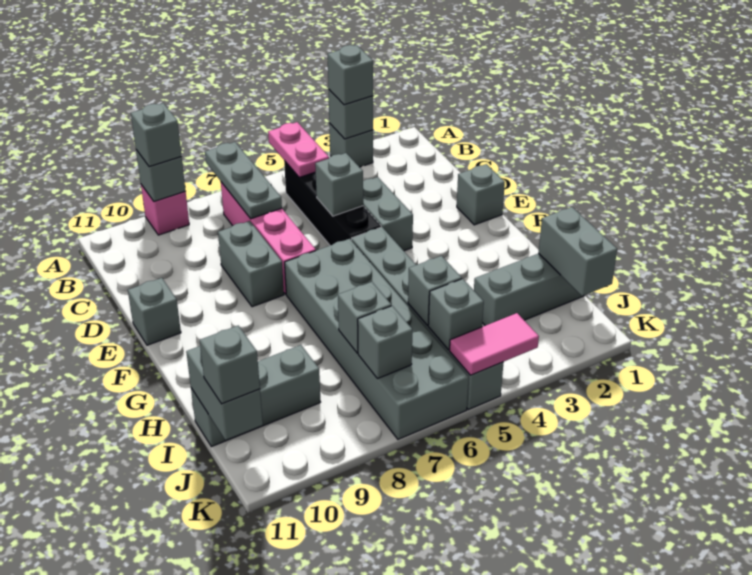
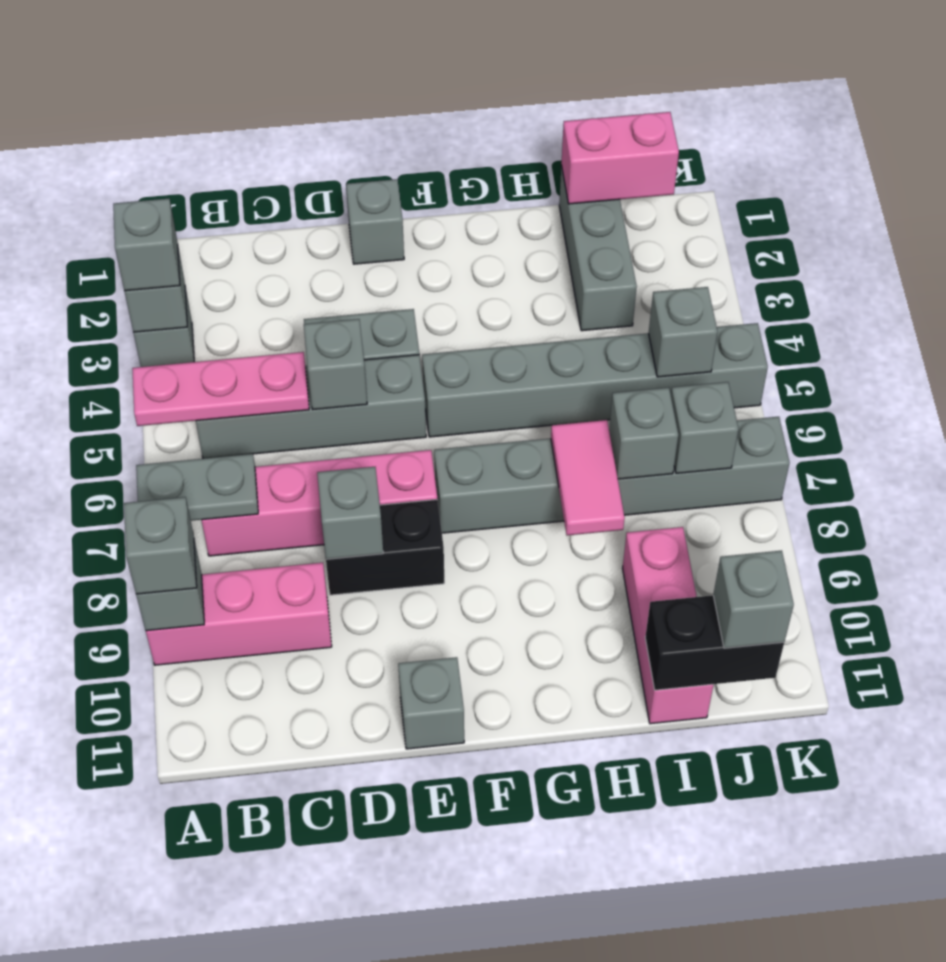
pink plate A5:B5 level 2 -> pink plate A5:C5 level 2
grey plate A7:C7 level 2 -> grey plate A7:B7 level 2
pink brick A9 level 1 -> pink brick A9:C9 level 1
black brick B5:E5 level 1 -> grey brick B5:E5 level 1
grey brick D8:E8 level 1 -> black brick D8:E8 level 1
grey brick F6:K7 level 1 -> grey brick F7:K7 level 1
grey brick I1:J1 level 2 -> pink brick I1:J1 level 2
grey brick I5 level 2 -> grey brick D8 level 2
grey brick I9:I11 level 1 -> pink brick I9:I11 level 1
grey brick I11:J11 level 2 -> black brick I11:J11 level 2
pink tile K4:K5 level 2 -> pink tile H7:H8 level 2

